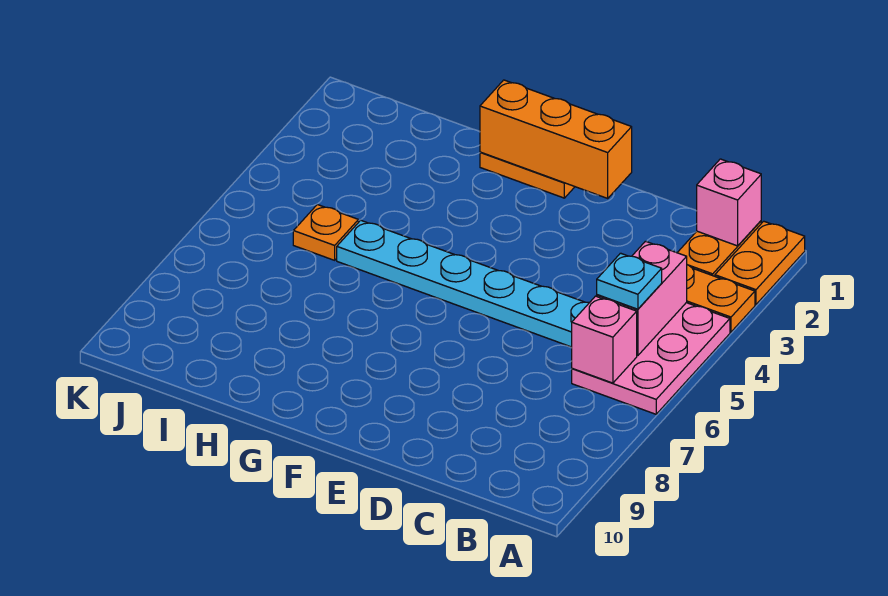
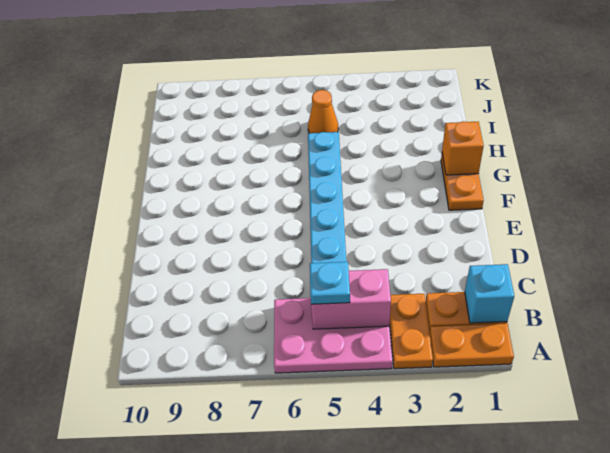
pink brick B1 level 2 -> cyan brick B1 level 2
pink brick B6 level 2 -> none
orange brick E1:G1 level 2 -> orange brick G1 level 2
orange plate I5 level 1 -> orange cone I5 level 1

